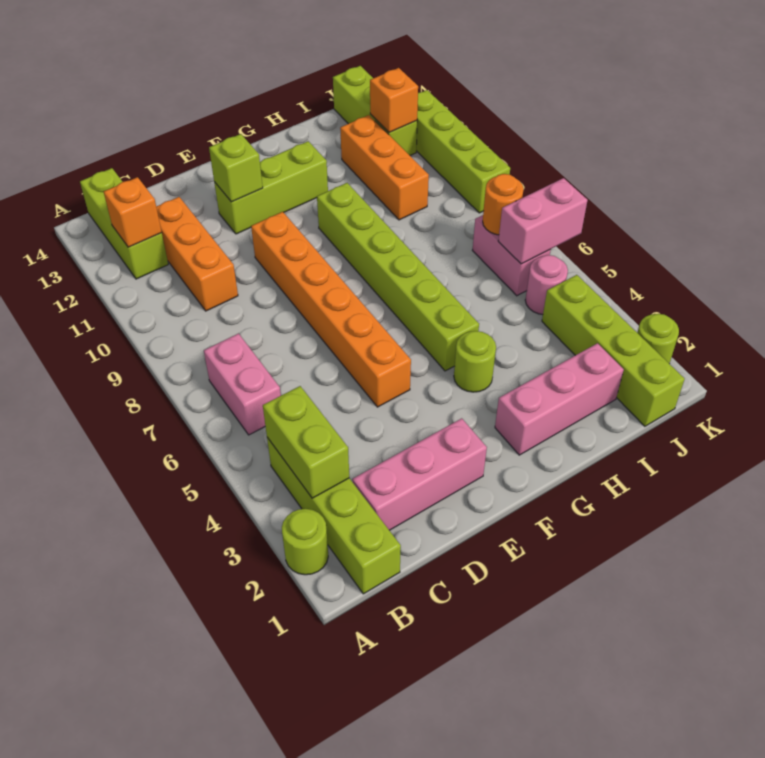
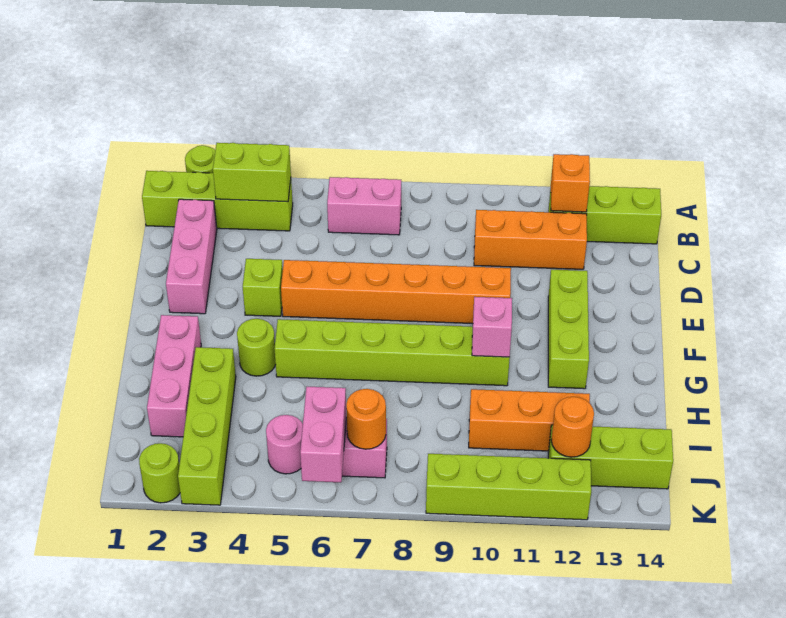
lime brick E12 level 2 -> lime brick E4 level 1
none -> pink brick G10 level 2
lime brick J1:J4 level 1 -> lime brick H3:K3 level 1
orange brick J12 level 2 -> orange round brick J12 level 2

